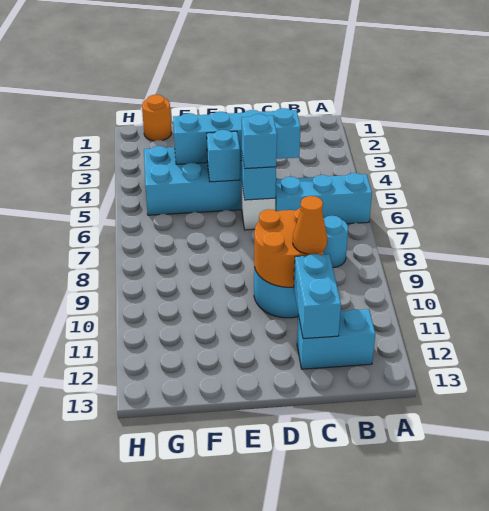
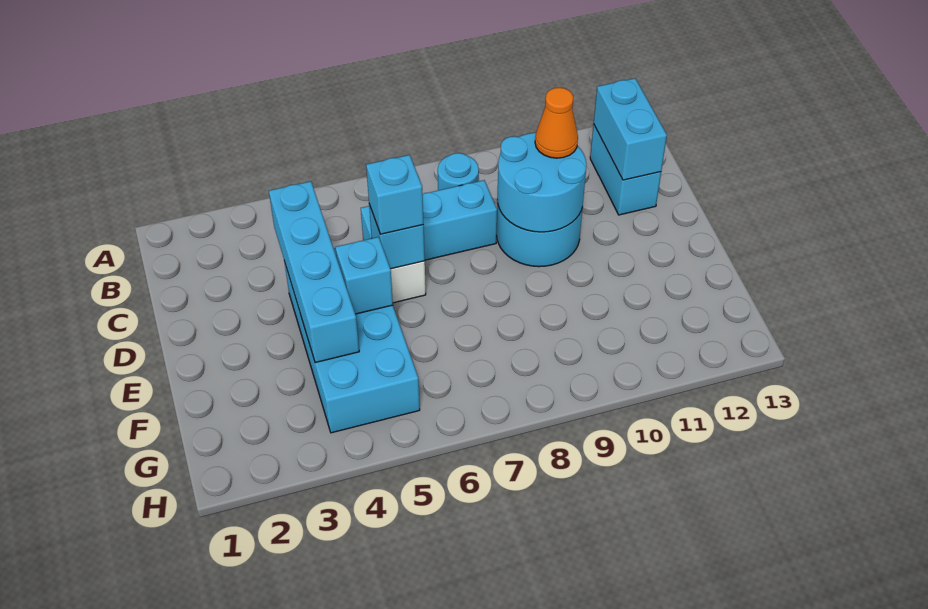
cyan brick A6:C6 level 1 -> cyan brick C6:C8 level 1
orange round brick C9:D10 level 2 -> cyan round brick C9:D10 level 2
cyan brick C11:C12 level 2 -> cyan brick B12:C12 level 2
orange round brick G1 level 1 -> none

